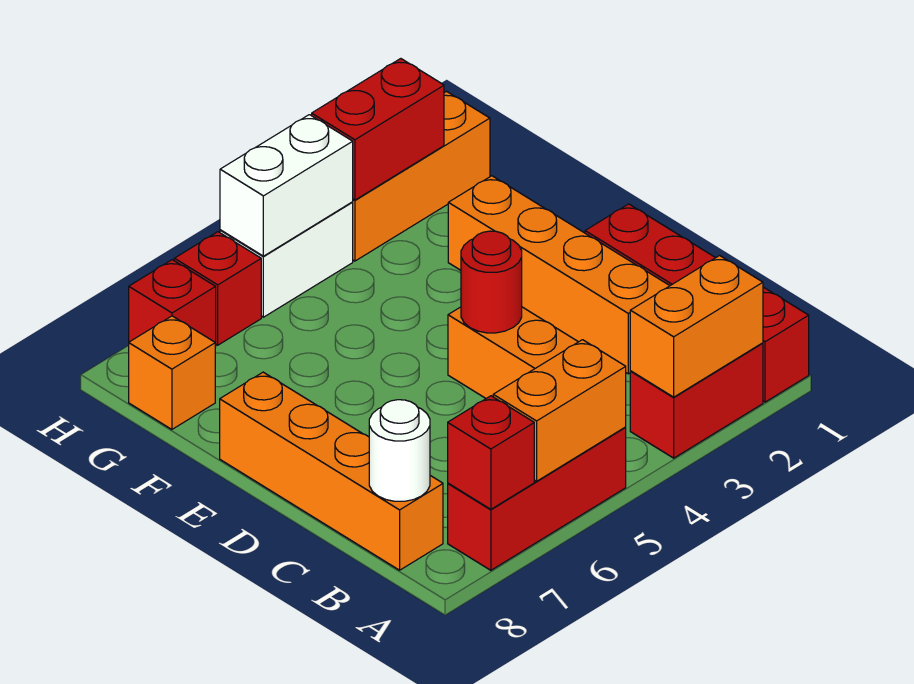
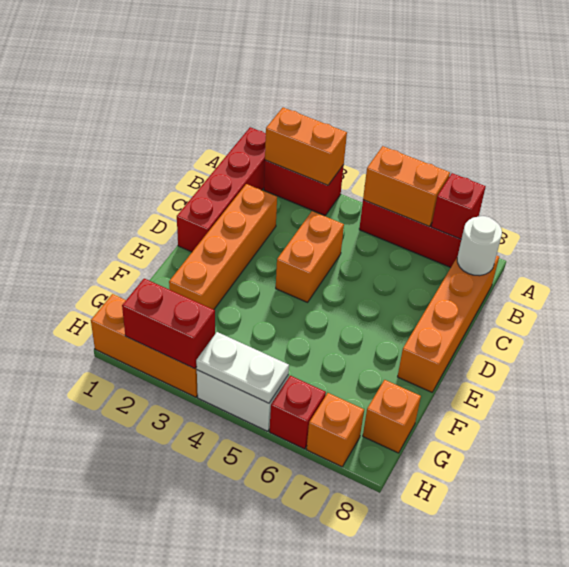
red round brick D4 level 2 -> none
white brick H4:H5 level 2 -> white plate H4:H5 level 2
red brick H7 level 1 -> orange brick H7 level 1

